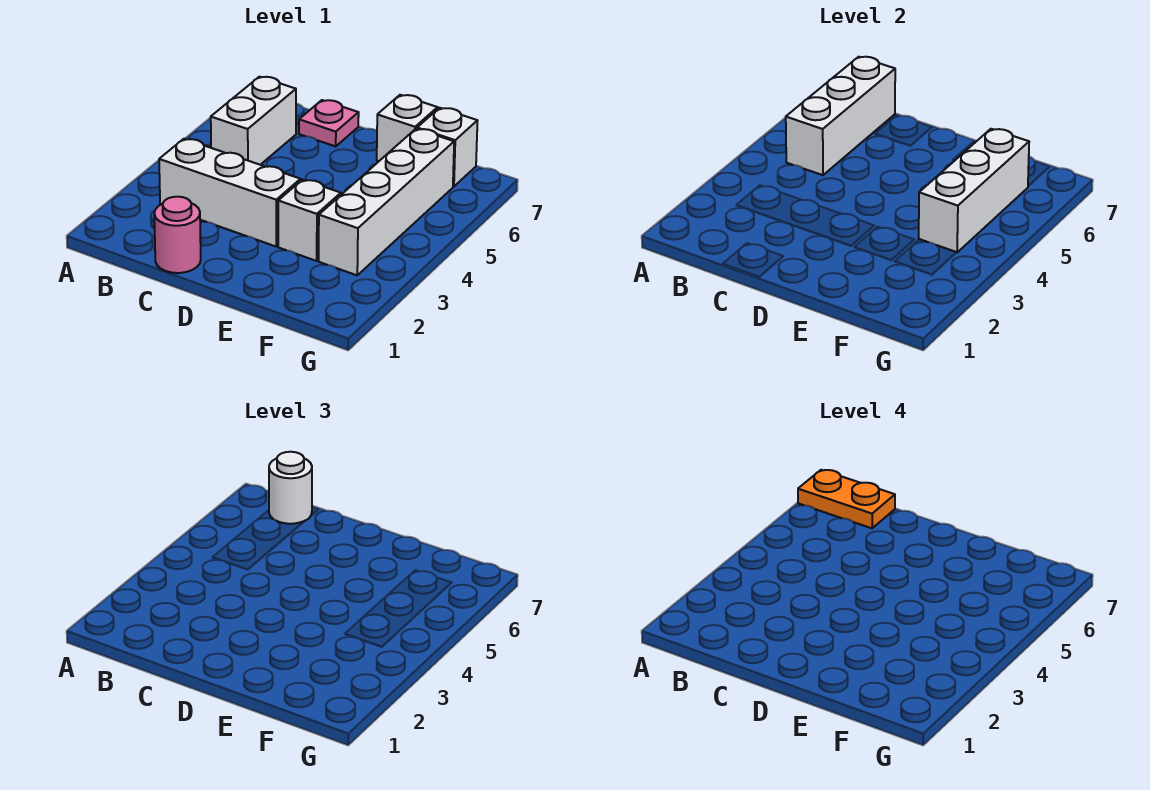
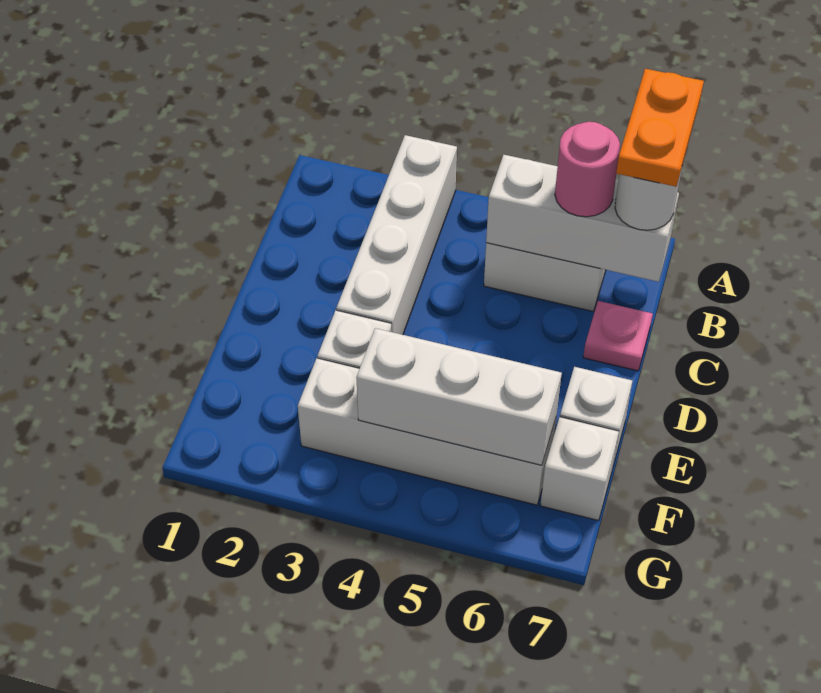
white brick B3:D3 level 1 -> white brick A3:D3 level 1
pink round brick C1 level 1 -> pink round brick B6 level 3

